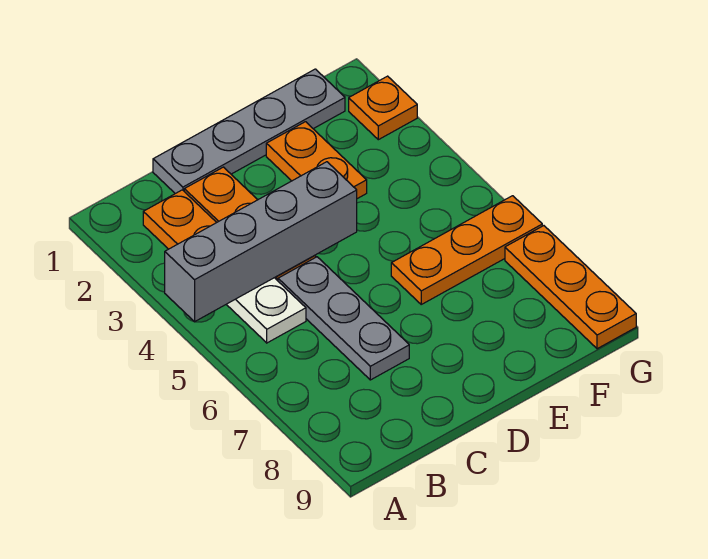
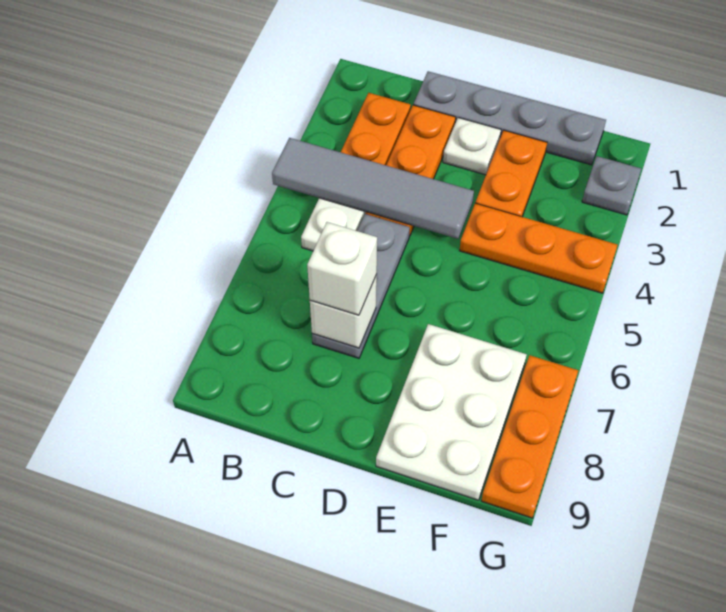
grey brick A4:D4 level 2 -> grey tile A4:D4 level 2
none -> white brick C7 level 2
none -> white brick C7 level 3
none -> white plate D2 level 1
orange plate E6:G6 level 1 -> orange plate E4:G4 level 1
none -> white plate E7:F9 level 1
orange plate G2 level 1 -> grey plate G2 level 1

